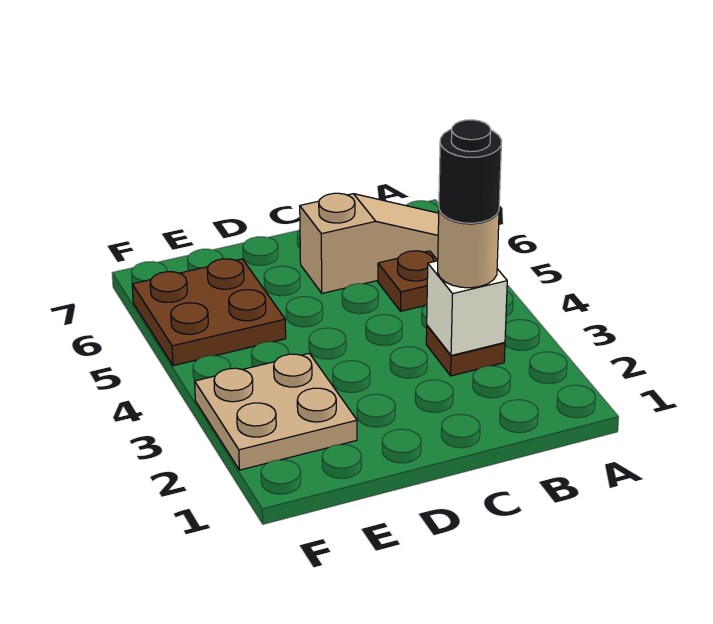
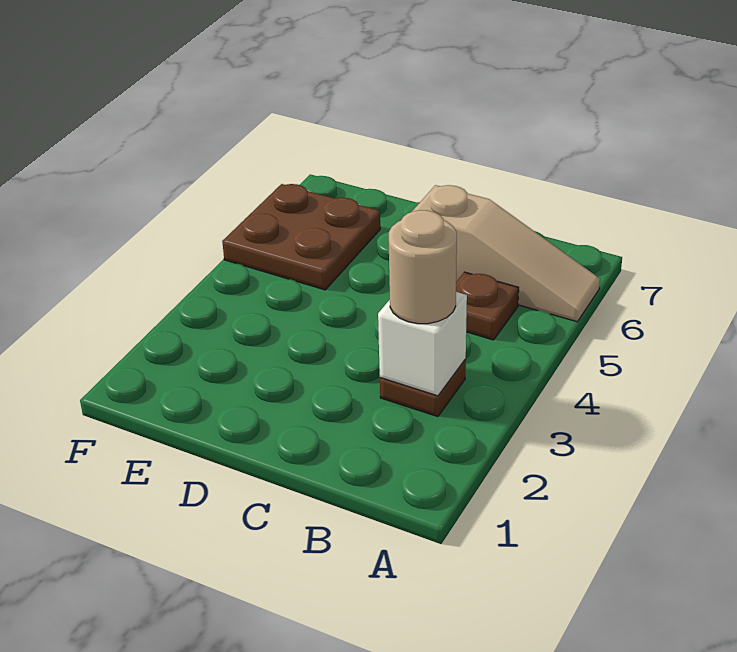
black round brick B3 level 4 -> none
tan plate E2:F3 level 1 -> none

